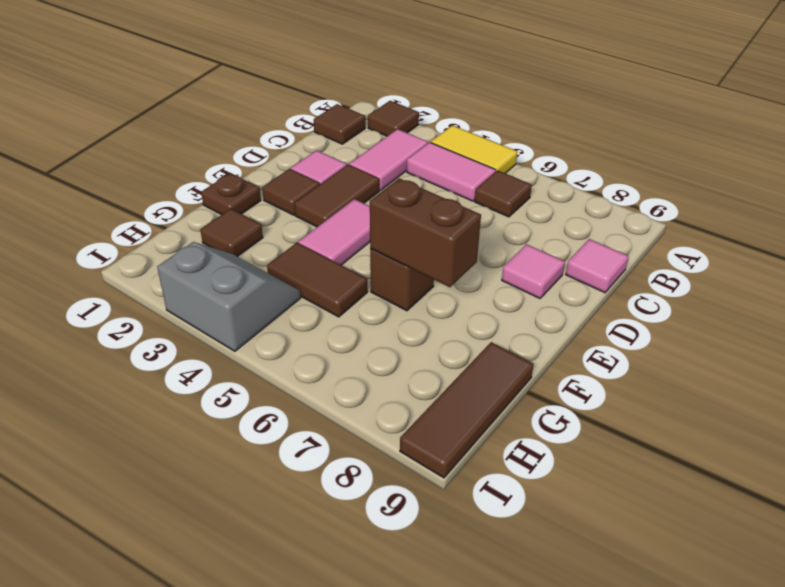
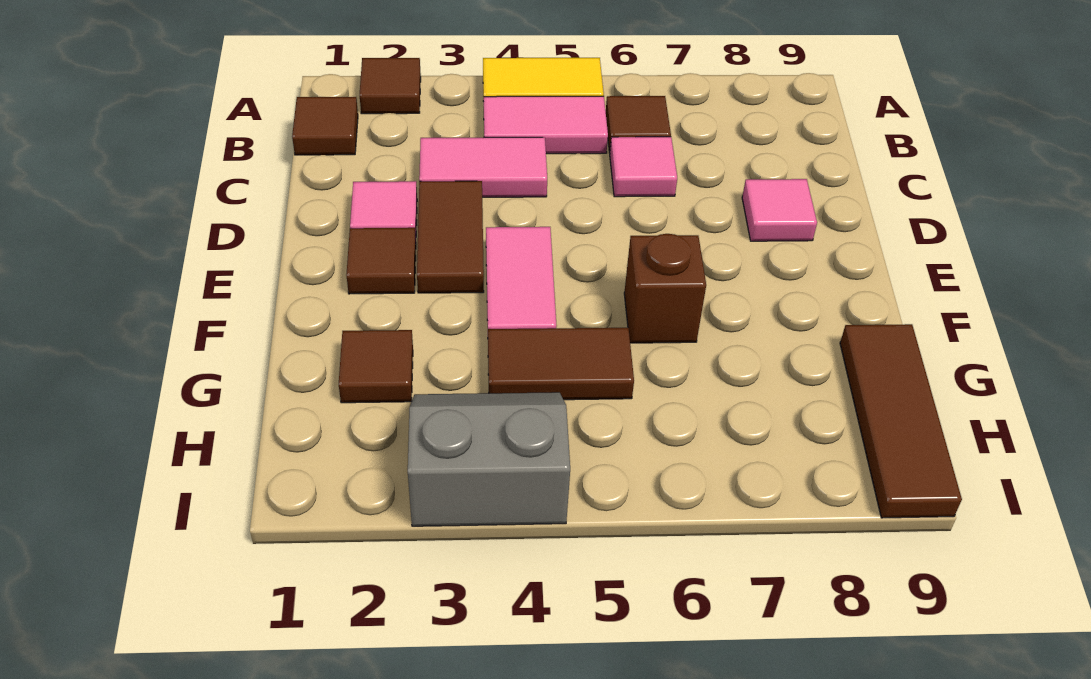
pink tile B3:C3 level 1 -> pink tile C3:C4 level 1
pink tile C9 level 1 -> pink tile C6 level 1
brown plate F1 level 1 -> none
brown brick F6:F7 level 2 -> none

